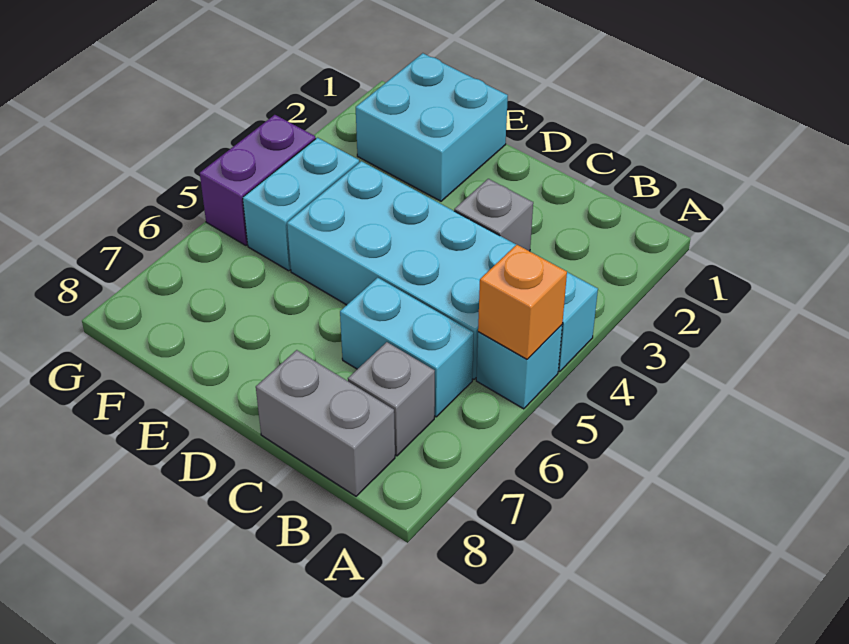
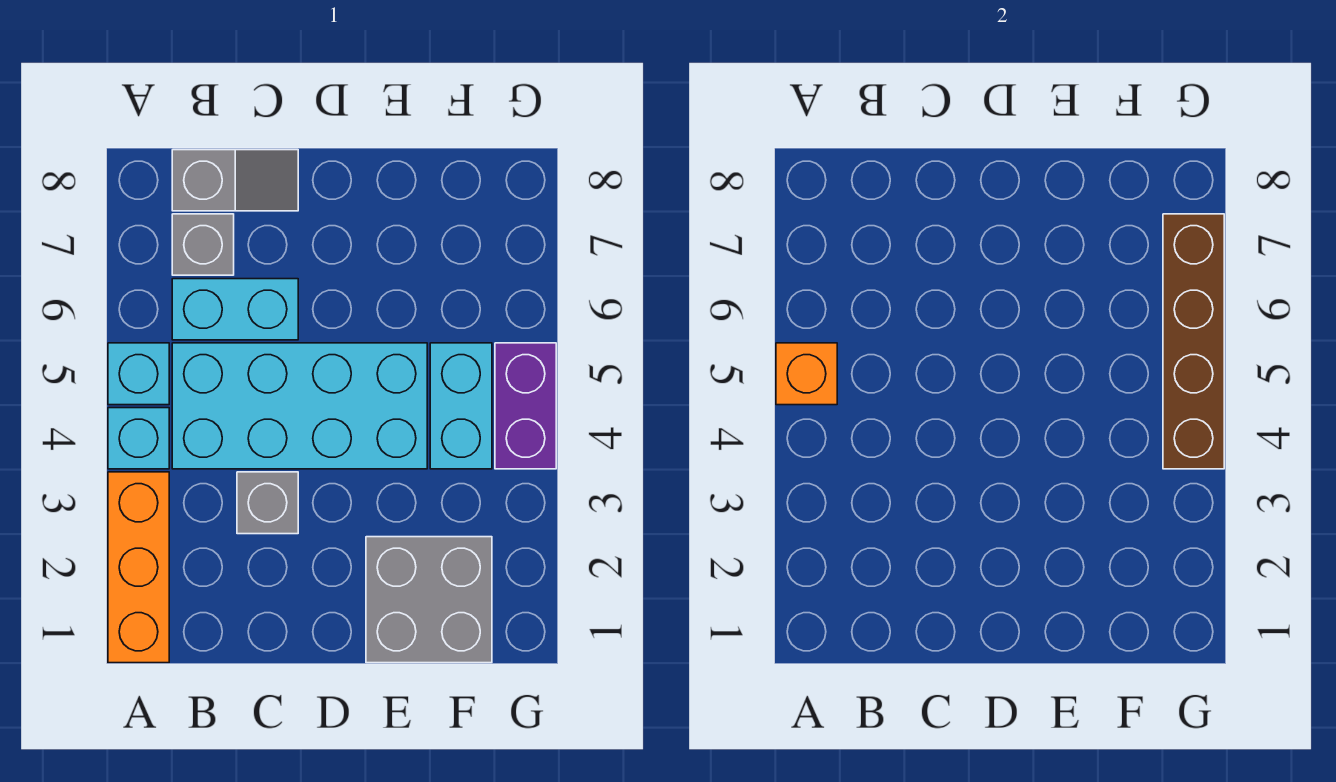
none -> orange brick A1:A3 level 1
grey brick B8:C8 level 1 -> grey slope B8:C8 level 1 top B
cyan brick E1:F2 level 1 -> grey brick E1:F2 level 1
none -> brown brick G4:G7 level 2

